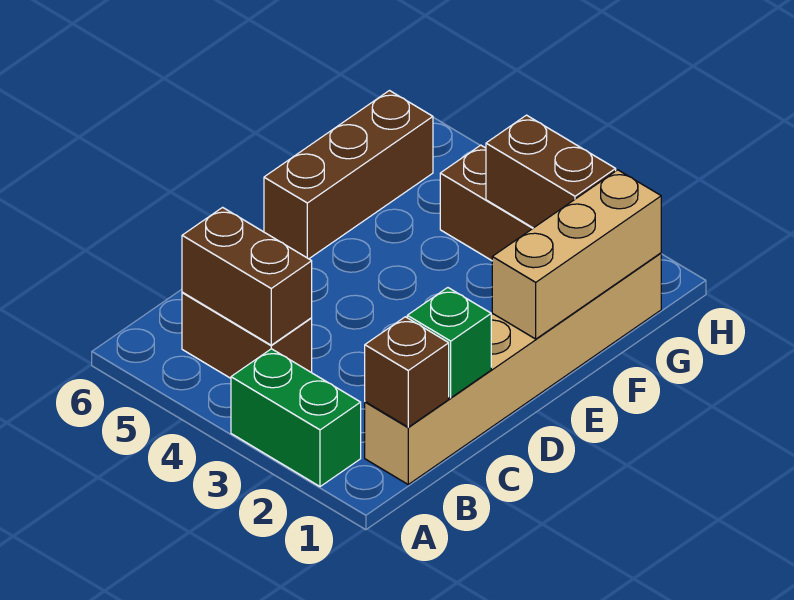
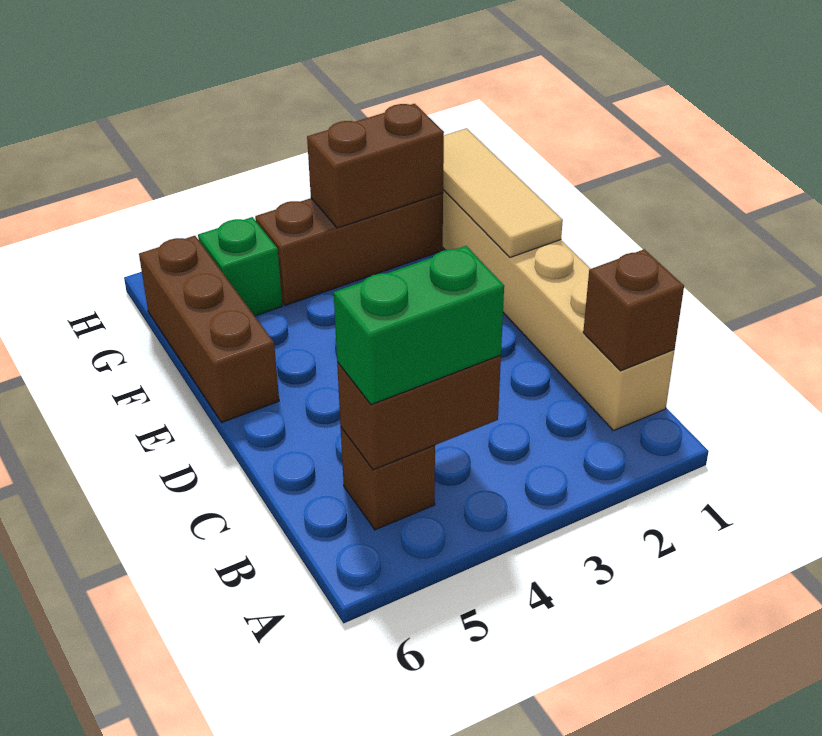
green brick A2:A3 level 1 -> green brick B4:B5 level 3
brown brick B4:B5 level 1 -> brown brick B5 level 1
green brick C1 level 2 -> green brick G5 level 1
tan brick E1:G1 level 2 -> tan tile E1:G1 level 2

